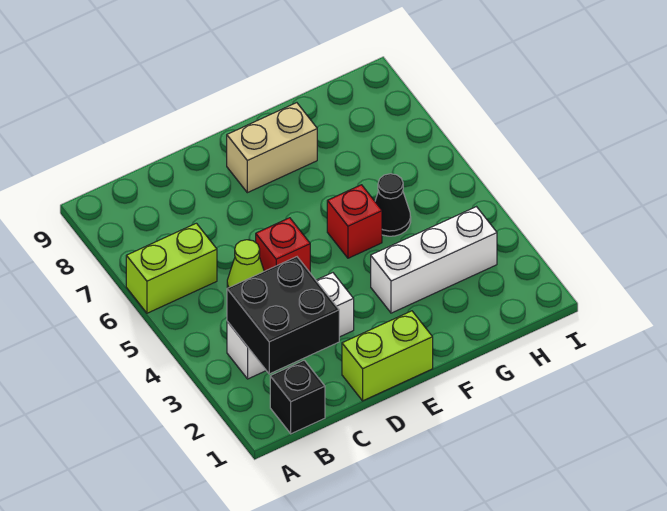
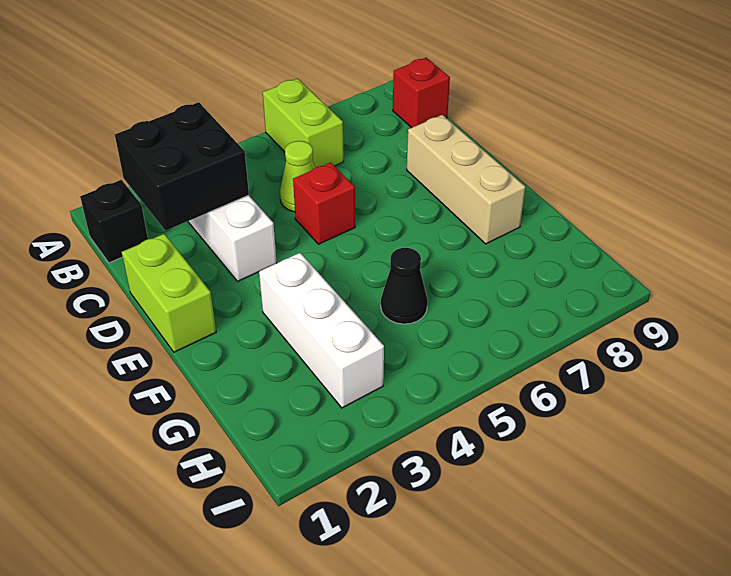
tan brick E8:F8 level 1 -> tan brick D8:F8 level 1
red brick F5 level 1 -> red brick B9 level 1

